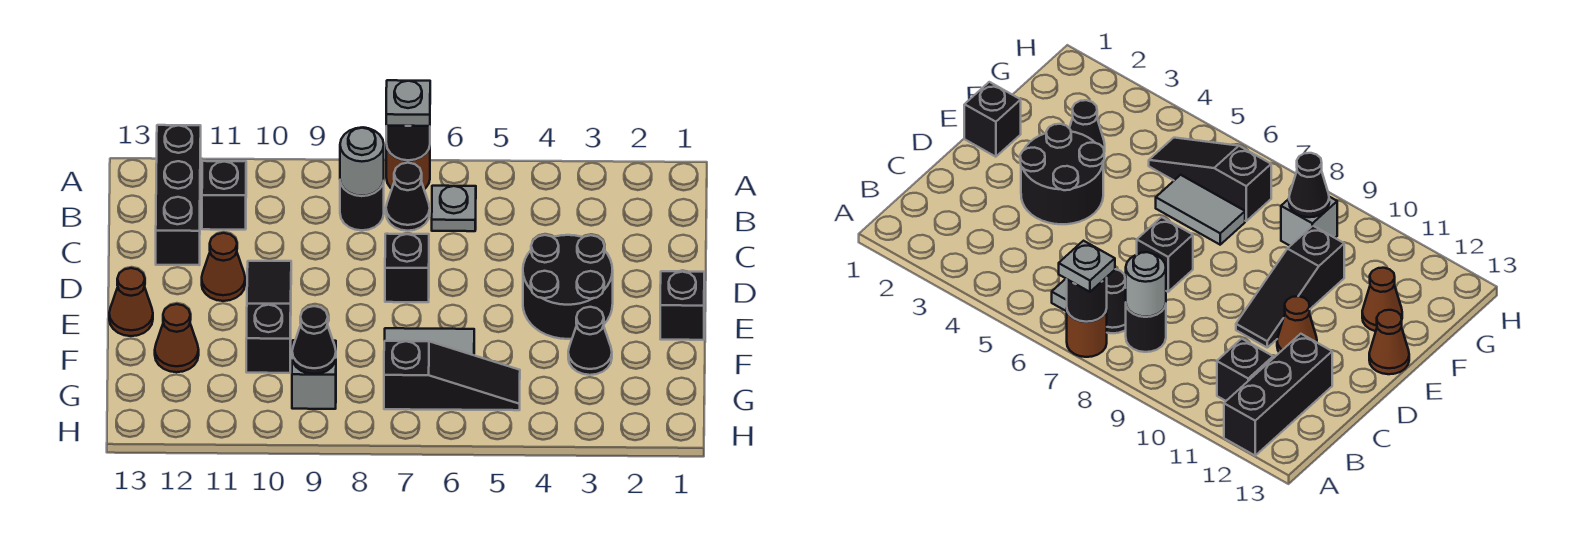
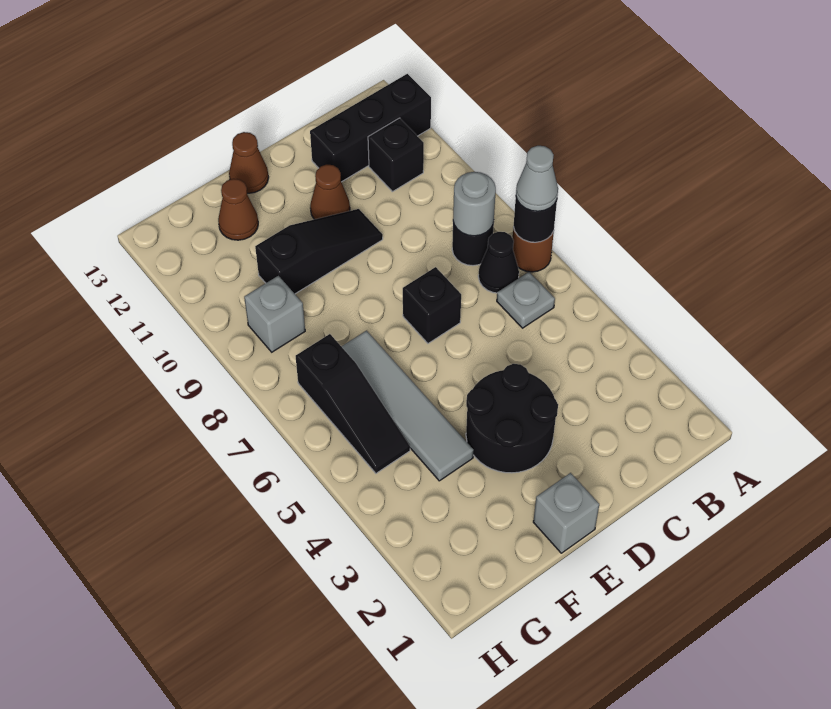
grey plate A7 level 3 -> grey cone A7 level 3
black brick E1 level 1 -> grey brick E1 level 1
black cone F3 level 1 -> none
grey tile F6:F7 level 1 -> grey tile F4:F7 level 1
black cone G9 level 2 -> none

